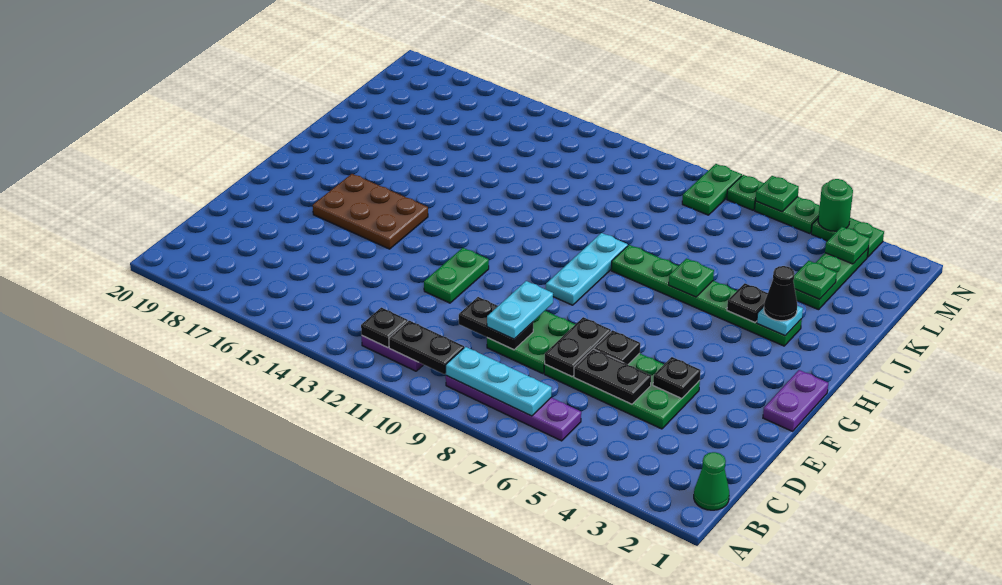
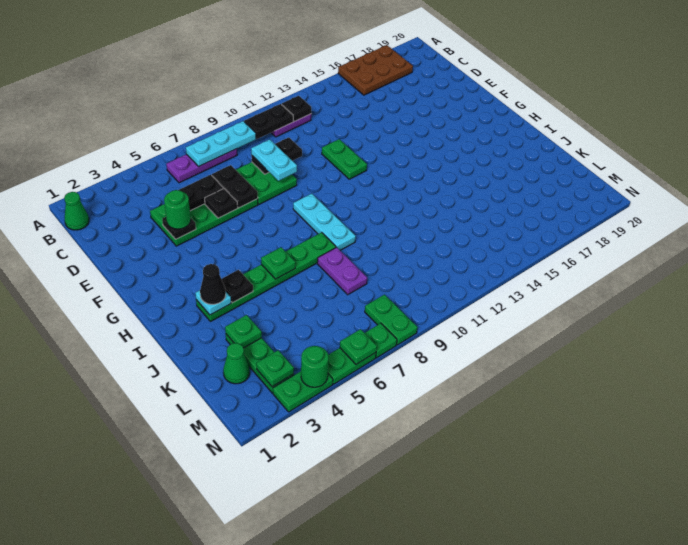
purple plate B6:B9 level 1 -> purple plate B6:B8 level 1
none -> green round brick E4 level 3
purple plate F1:G1 level 1 -> purple plate J8:K8 level 1
brown plate F15:G17 level 1 -> brown plate A16:B18 level 1
none -> green cone L2 level 1

